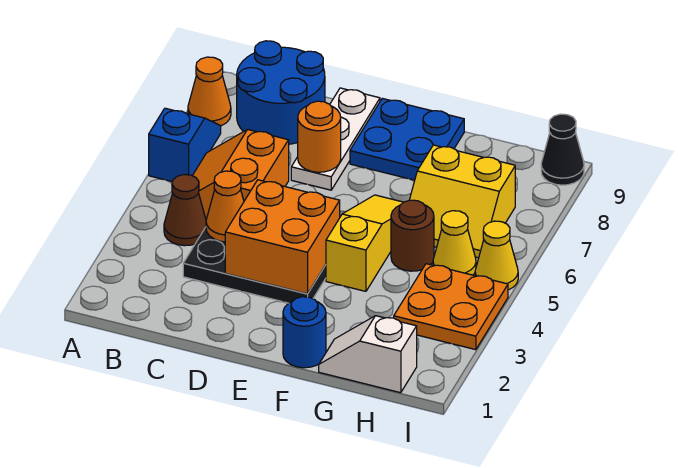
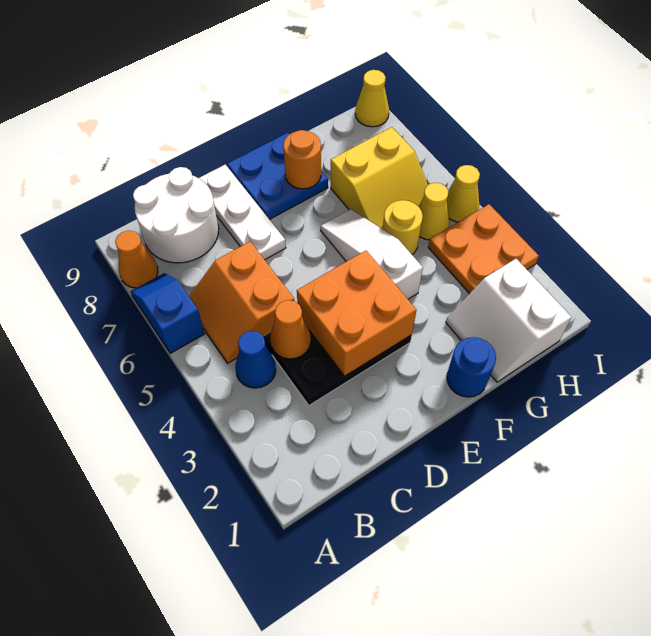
brown cone B4 level 1 -> blue cone B4 level 1
blue round brick B8:C9 level 1 -> white round brick B8:C9 level 1
orange round brick D7 level 2 -> orange round brick F8 level 2
yellow slope F4:F6 level 1 top 4 -> white slope F4:F6 level 1 top 4
white slope G1:H1 level 1 top H -> white slope G1:H2 level 1 top H
brown round brick G5 level 1 -> yellow round brick G5 level 1
black cone I9 level 1 -> yellow cone I9 level 1

